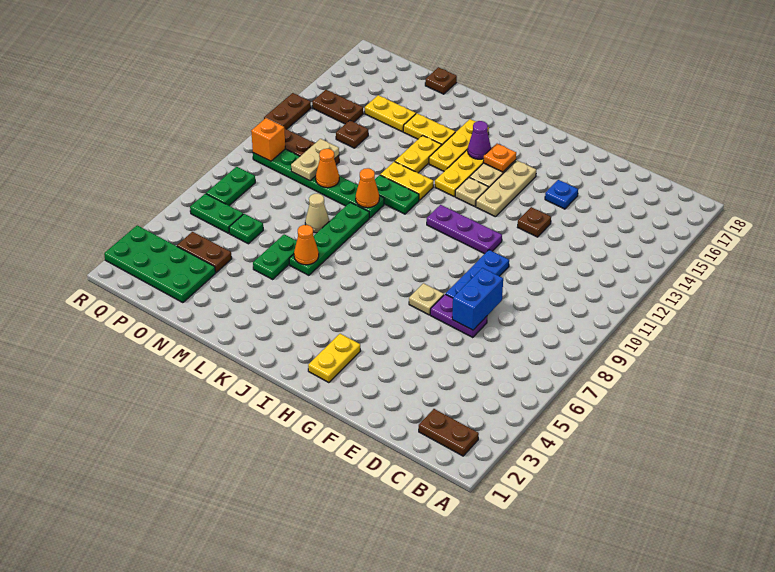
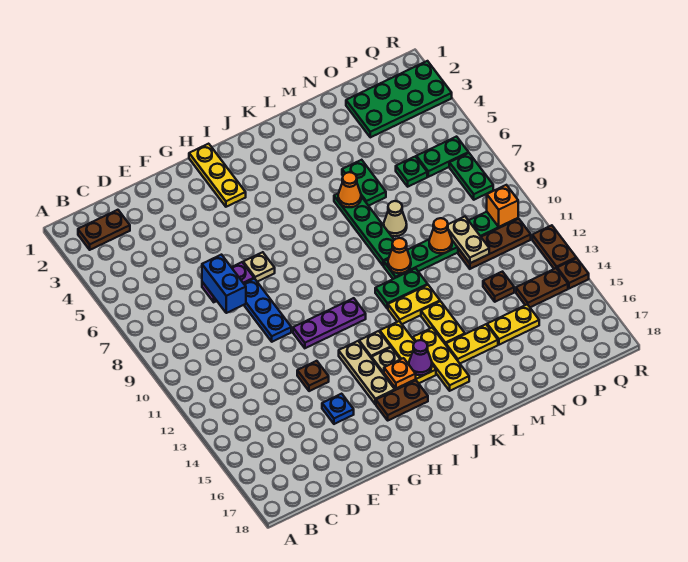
yellow plate H2:H3 level 1 -> yellow plate H1:H3 level 1
brown plate N18 level 1 -> brown plate R14 level 1
brown plate O4:P4 level 1 -> brown plate H16:I16 level 1

